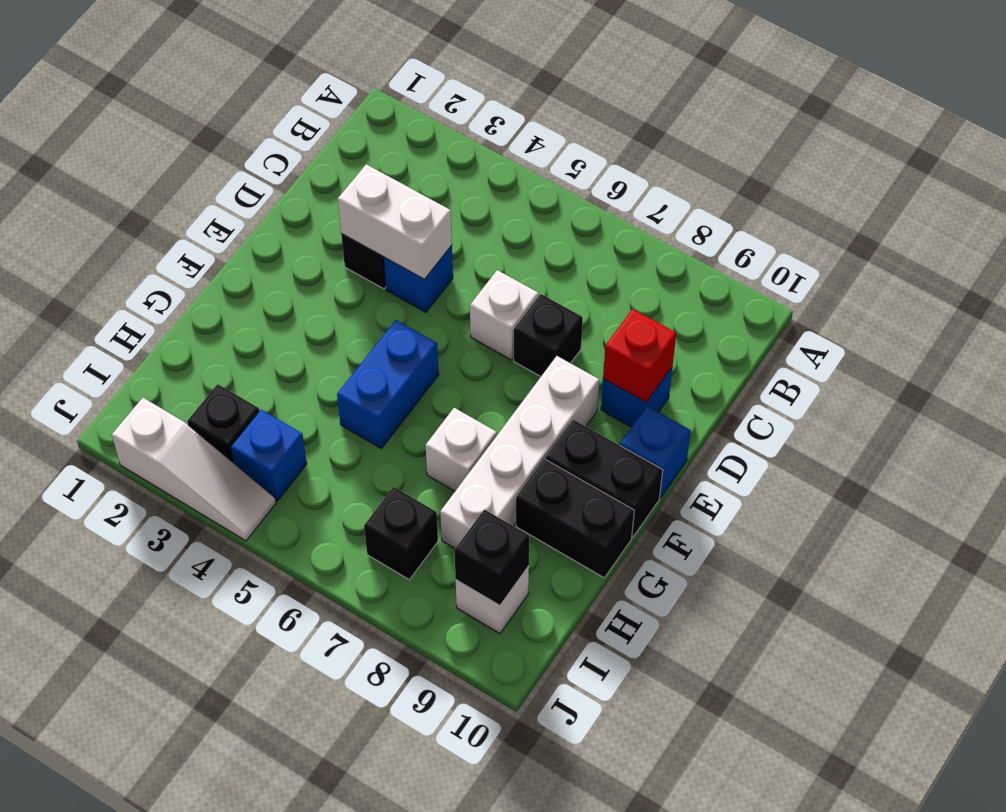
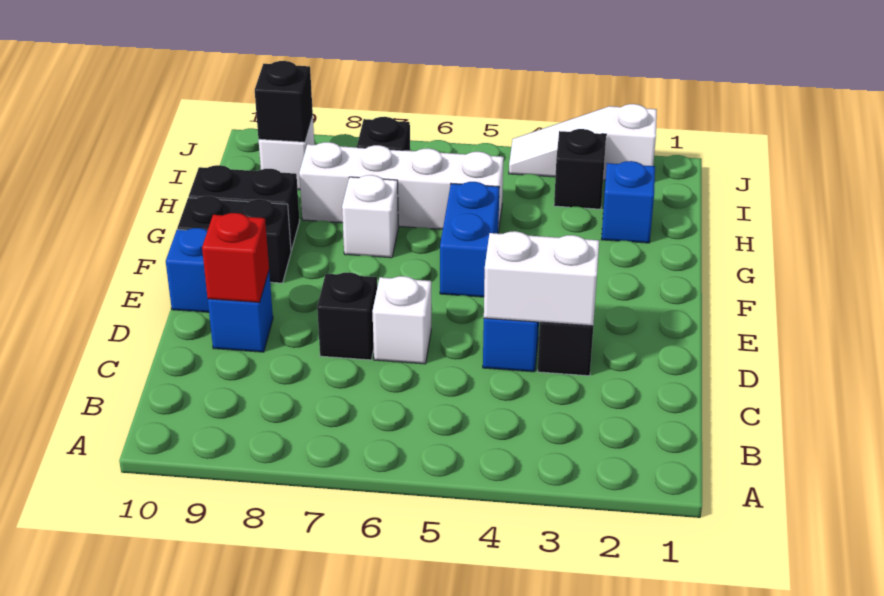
white brick E8:H8 level 1 -> white brick H5:H8 level 1
blue brick I4 level 1 -> blue brick H2 level 1

